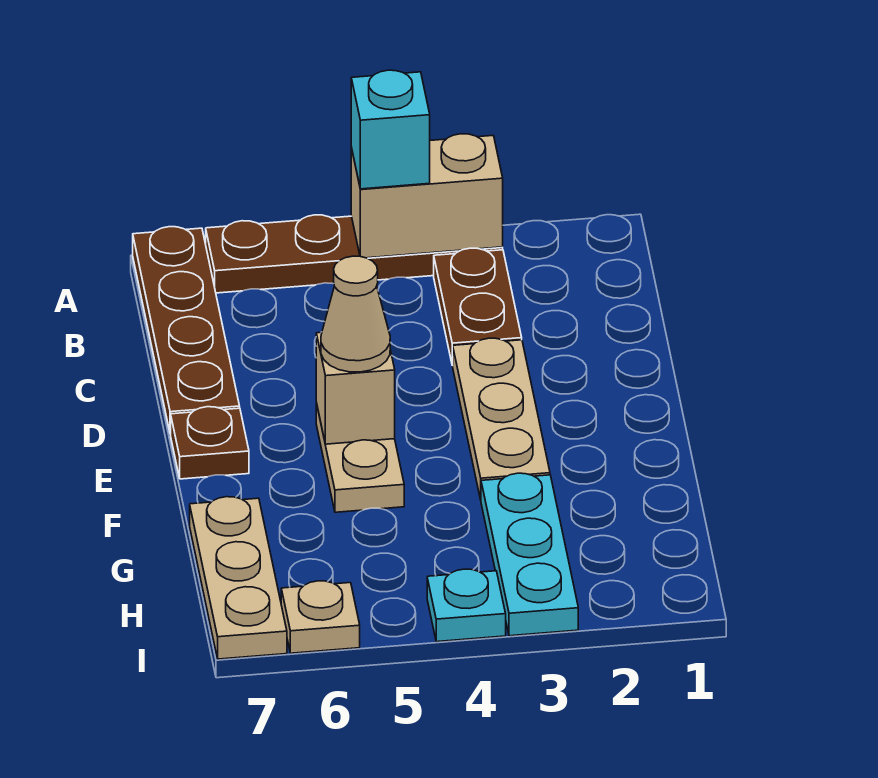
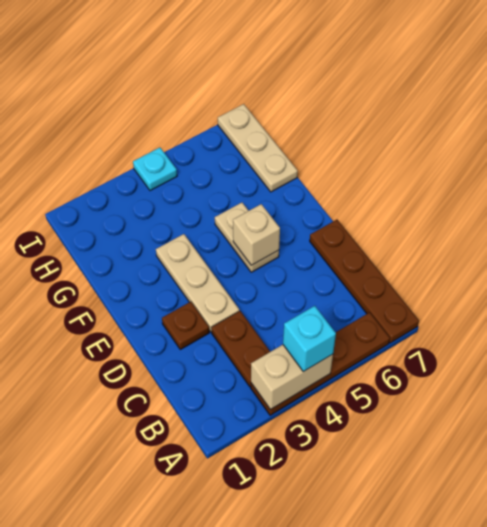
tan cone E5 level 3 -> none
brown plate E7 level 1 -> brown plate D2 level 1
cyan plate G3:I3 level 1 -> none
tan plate I6 level 1 -> none

